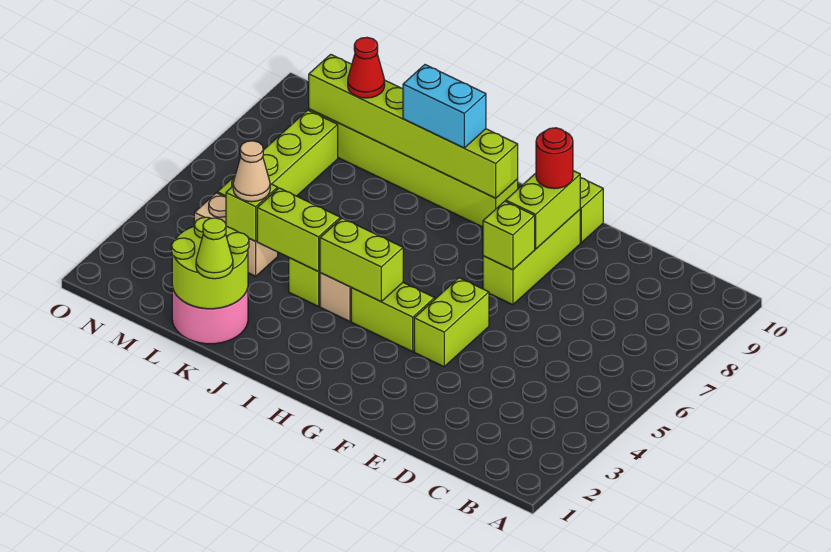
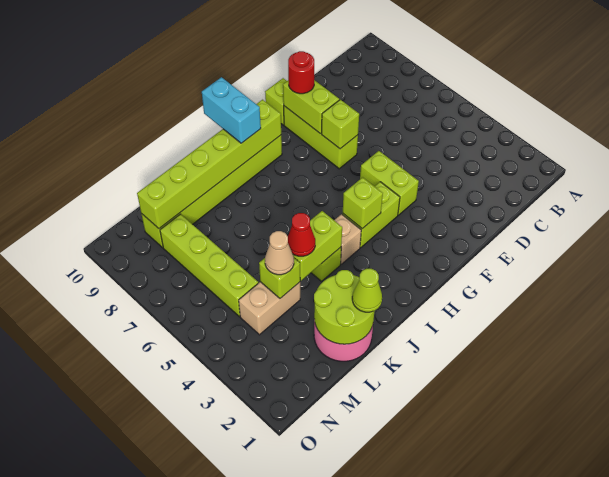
lime brick H4:I4 level 2 -> lime brick H4 level 2
cyan brick I9:J9 level 3 -> cyan brick I9:I10 level 3
red cone L9 level 3 -> red cone K4 level 3

